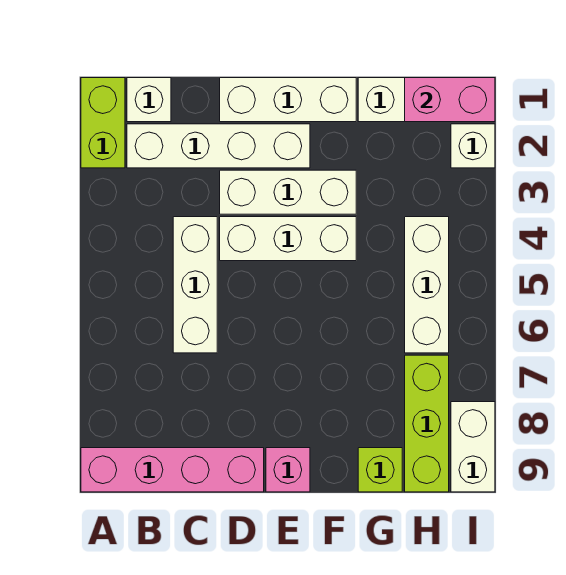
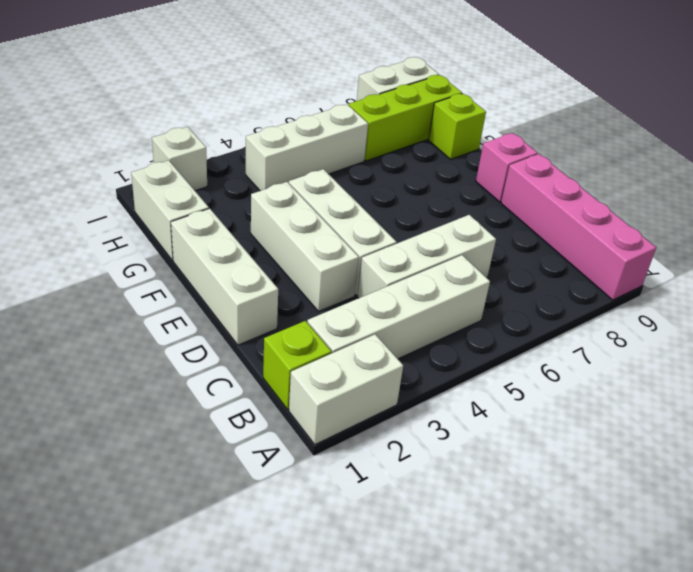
lime brick A1:A2 level 1 -> white brick A1:A2 level 1
white brick B1 level 1 -> lime brick B1 level 1
white brick B2:E2 level 1 -> white brick B2:B5 level 1
pink brick H1:I1 level 2 -> none

